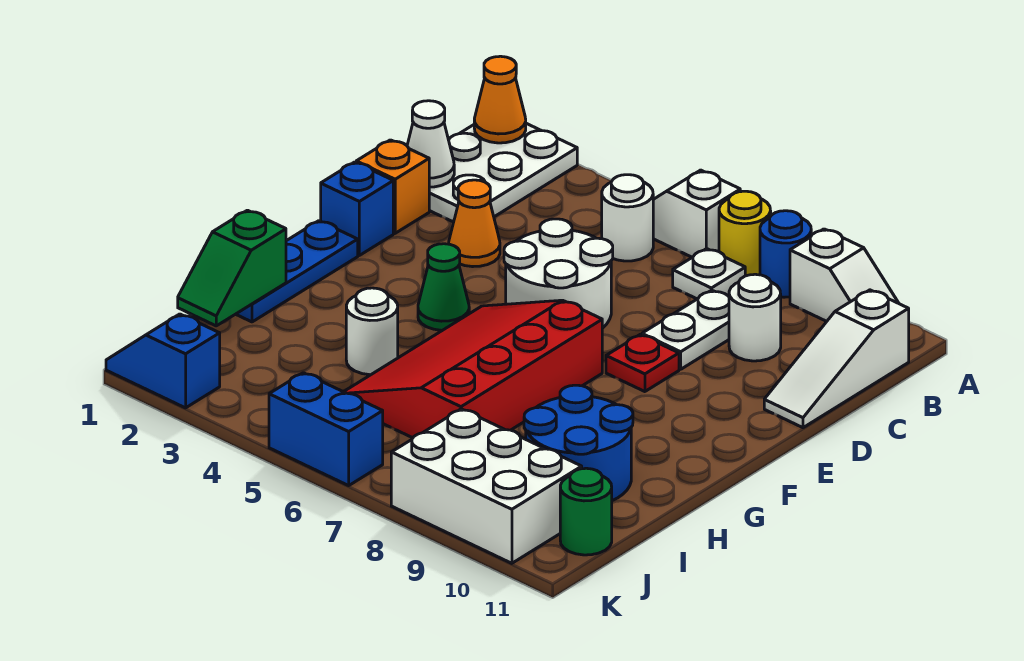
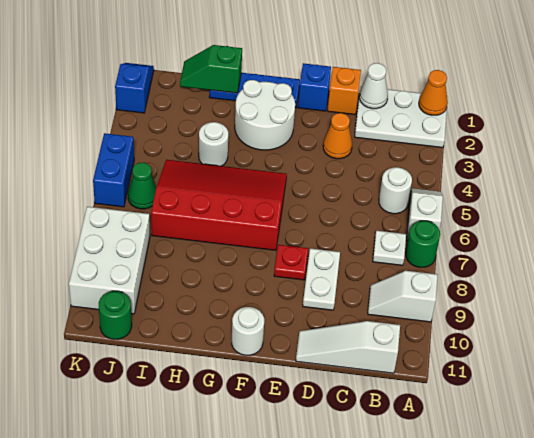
yellow round brick A7 level 1 -> green round brick A7 level 1
blue round brick A8 level 1 -> none
white slope A9:A10 level 1 top 9 -> white slope A9:B9 level 1 top A
white plate C8:D8 level 1 -> white plate D8:D9 level 1
white round brick C9 level 1 -> white round brick F11 level 1
white round brick D5:E6 level 1 -> white round brick F2:G3 level 1
green cone F4 level 1 -> green cone J6 level 1
blue round brick H9:I10 level 1 -> none

